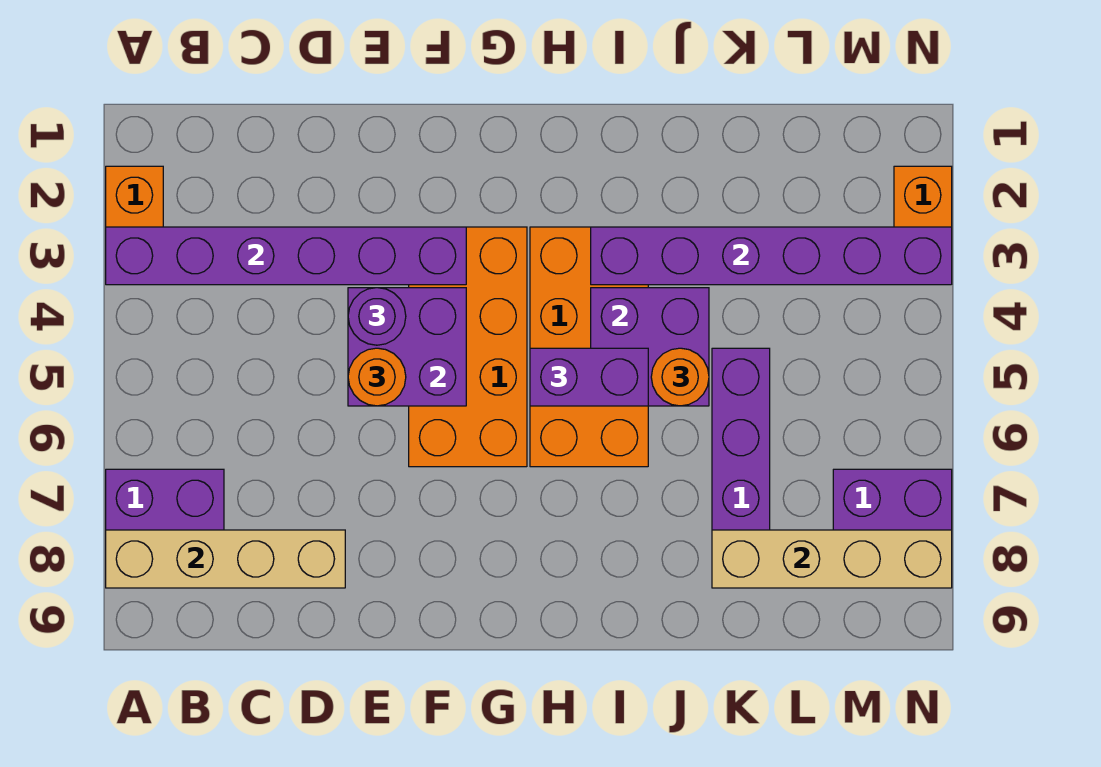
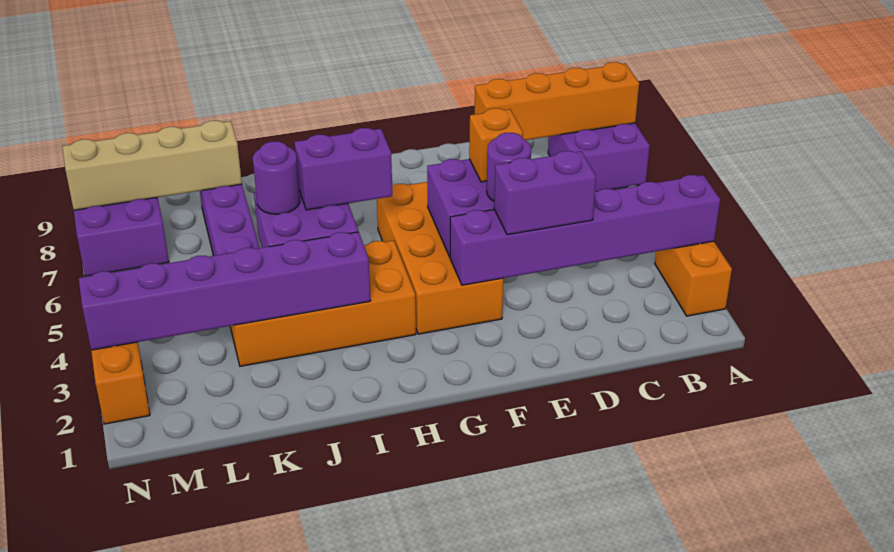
tan brick A8:D8 level 2 -> orange brick A8:D8 level 2
none -> purple brick D3:E3 level 3
orange round brick E5 level 3 -> orange brick E5 level 3
orange brick H3:I6 level 1 -> orange brick H3:K4 level 1
orange round brick J5 level 3 -> purple round brick J5 level 3

